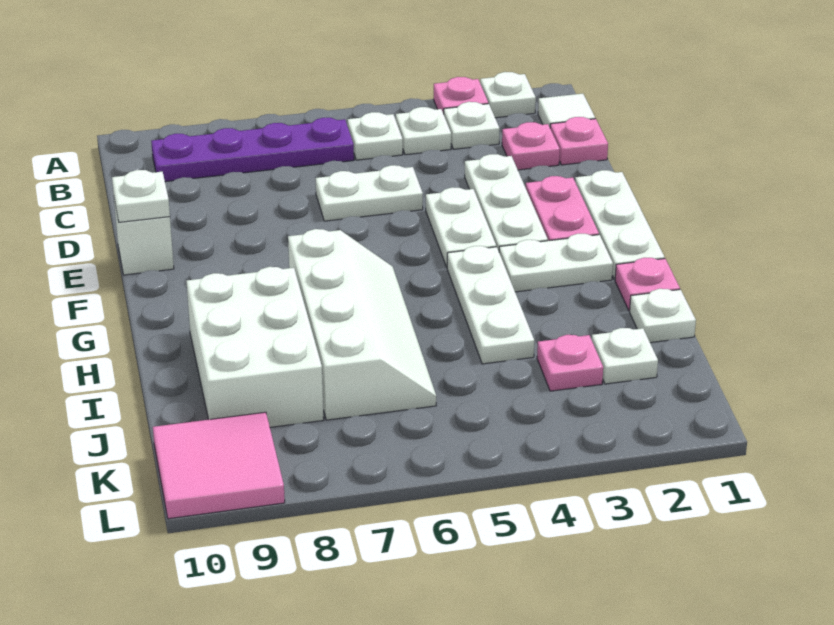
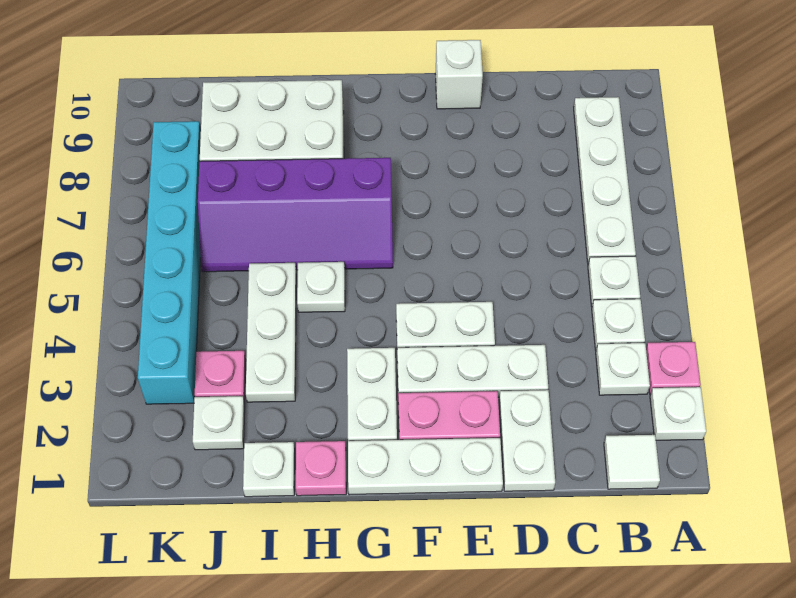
purple plate B6:B9 level 1 -> white plate B6:B9 level 1
pink plate C1 level 1 -> none
pink plate C2 level 1 -> none
white plate D5:D6 level 1 -> white plate D1:D2 level 1
white plate E10 level 2 -> white plate H5 level 1
white plate G4:I4 level 1 -> white plate I3:I5 level 1
white slope G6:J7 level 1 top 7 -> purple slope G6:J7 level 1 top 7
none -> cyan brick K3:K8 level 1
pink tile K9:L10 level 1 -> none

